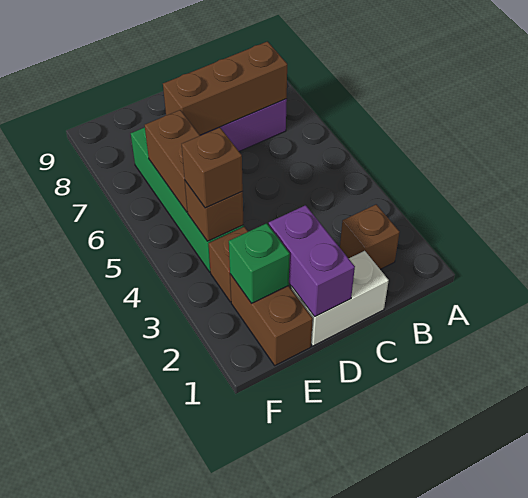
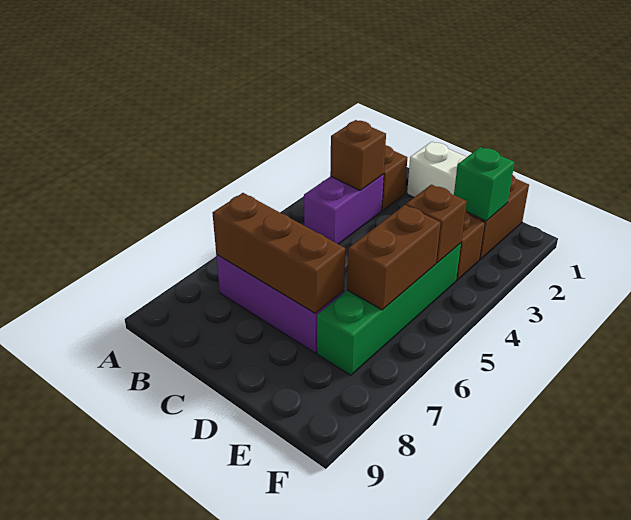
purple brick D1:D2 level 2 -> purple brick B3:B4 level 1
brown brick E4 level 3 -> brown brick B3 level 2

